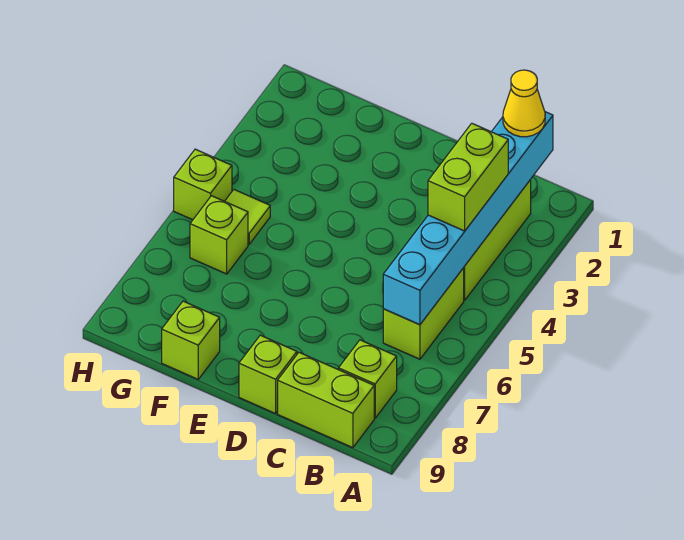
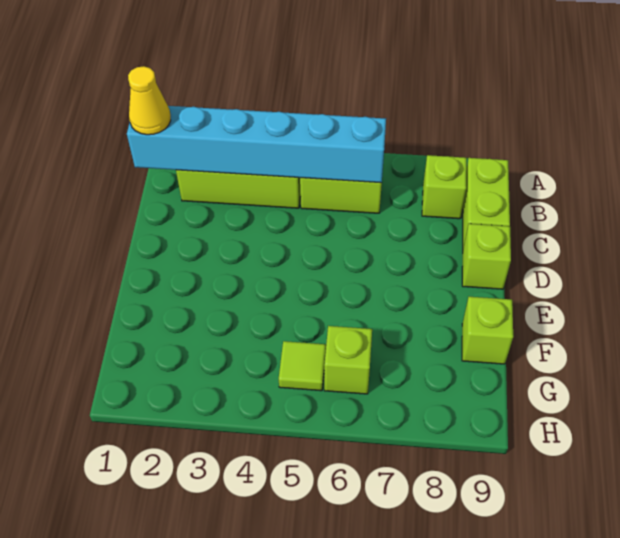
lime brick B3:B4 level 3 -> none
lime brick H5 level 1 -> none

